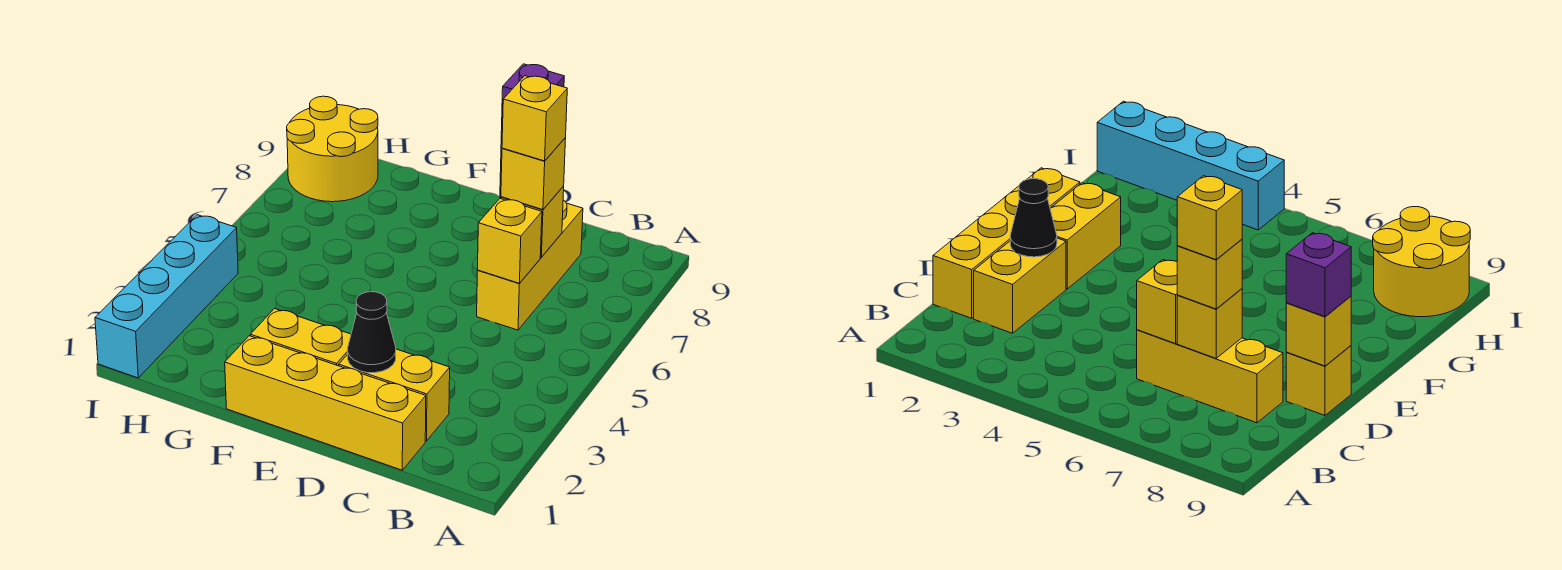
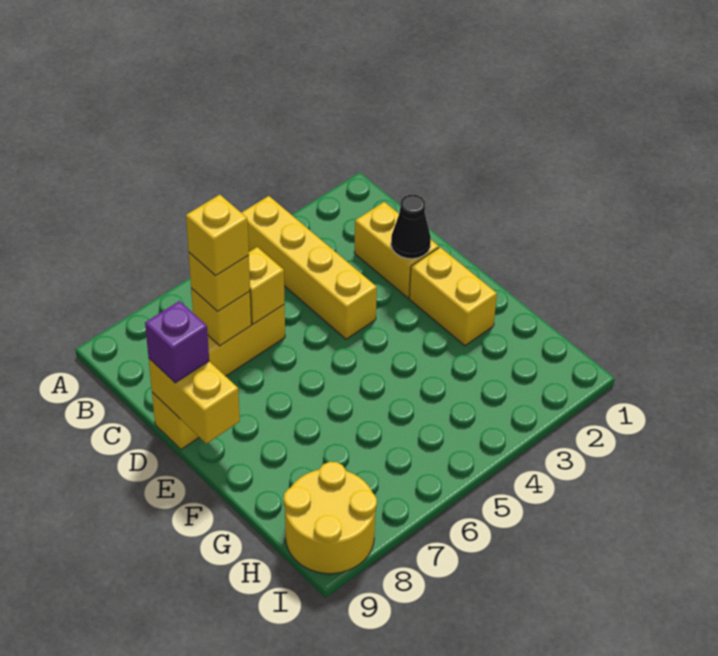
yellow brick C1:F1 level 1 -> yellow brick A4:D4 level 1
yellow brick D9 level 2 -> yellow brick D9:E9 level 2
cyan brick I1:I4 level 1 -> none

